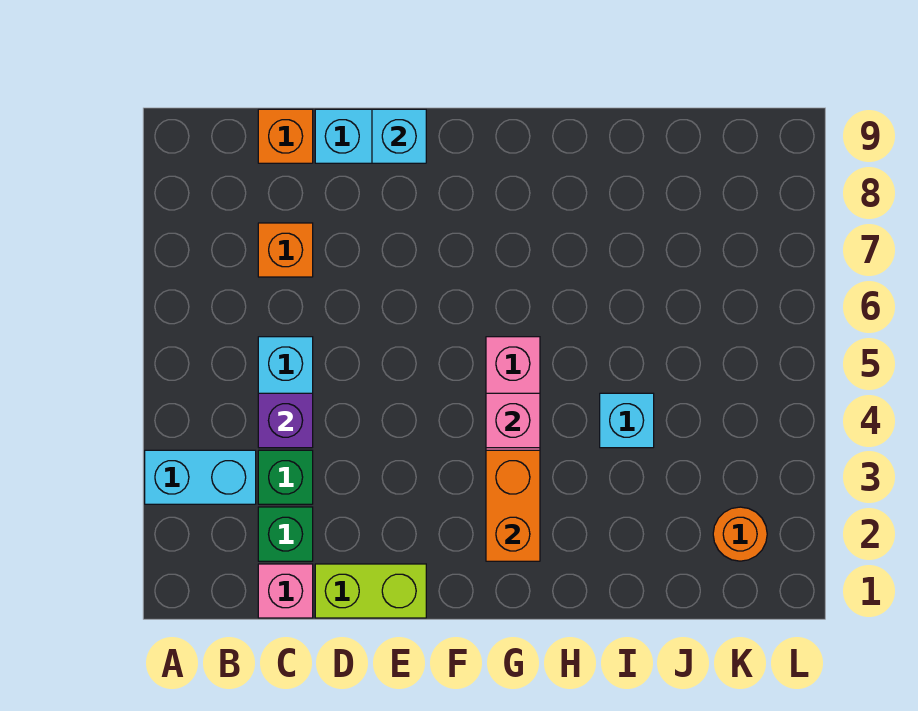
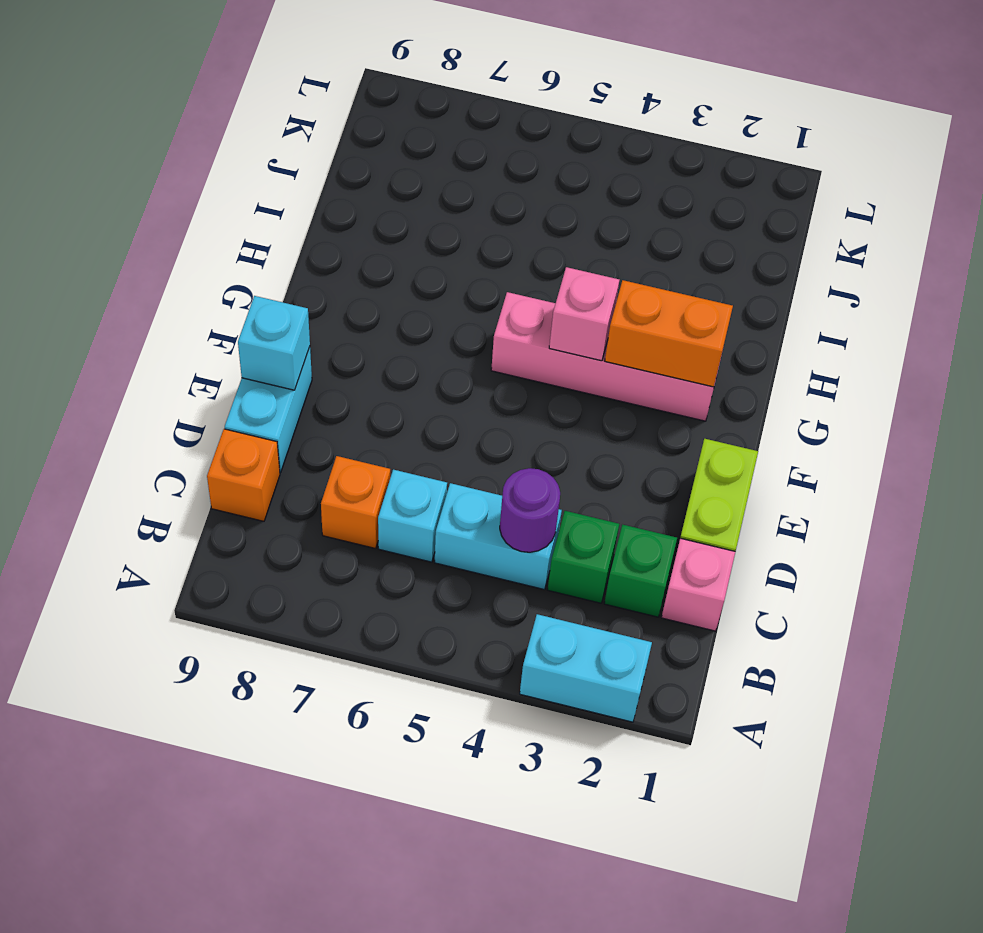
cyan brick A3:B3 level 1 -> cyan brick A2:A3 level 1
purple brick C4 level 2 -> purple round brick C4 level 2
cyan brick I4 level 1 -> cyan brick C6 level 1
orange round brick K2 level 1 -> none

